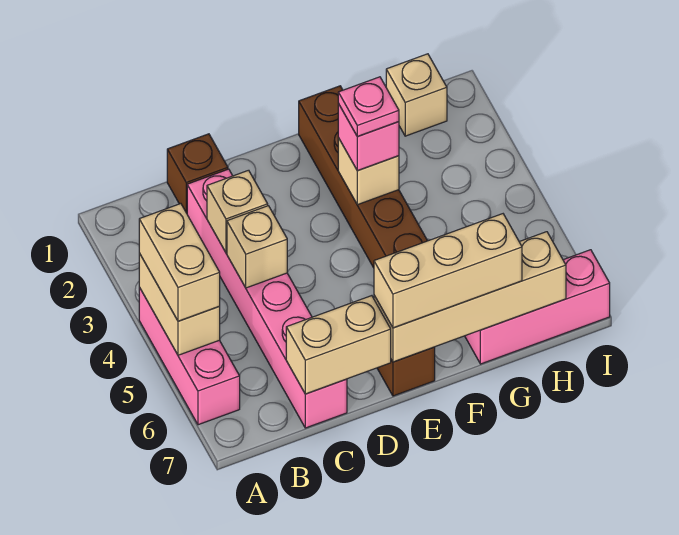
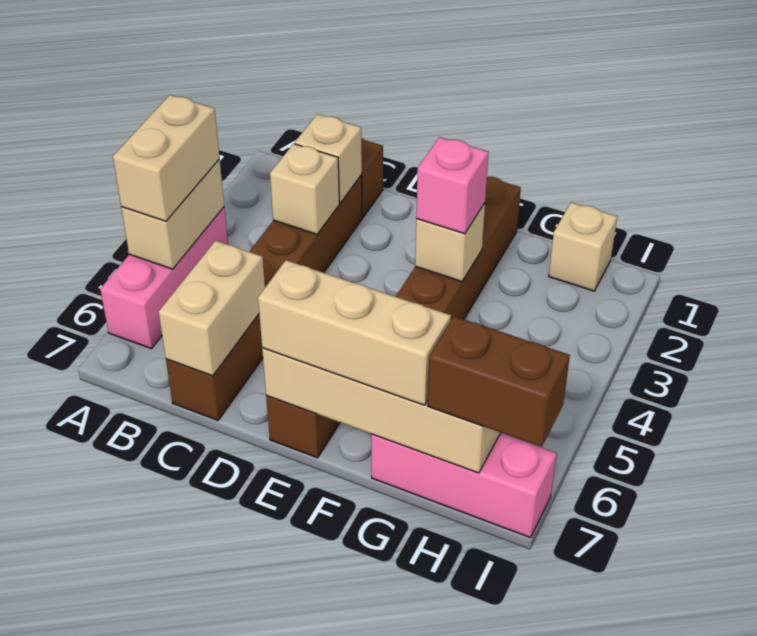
pink brick C2:C7 level 1 -> brown brick C2:C7 level 1
tan brick C4 level 2 -> tan brick C2 level 2
tan brick C7:D7 level 2 -> tan brick C6:C7 level 2
pink plate F3 level 4 -> none
none -> brown brick H7:I7 level 3

